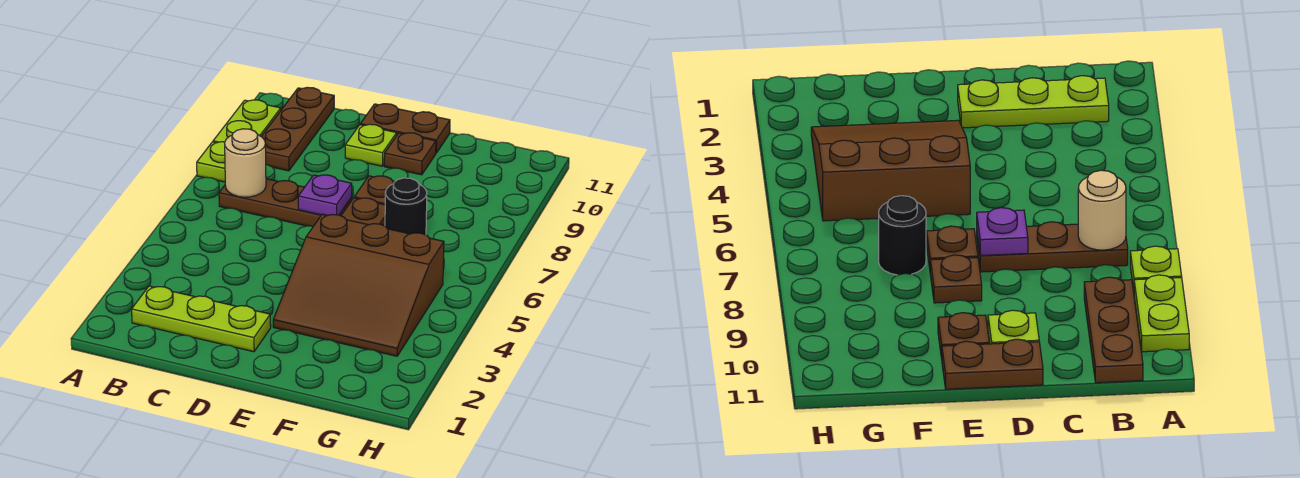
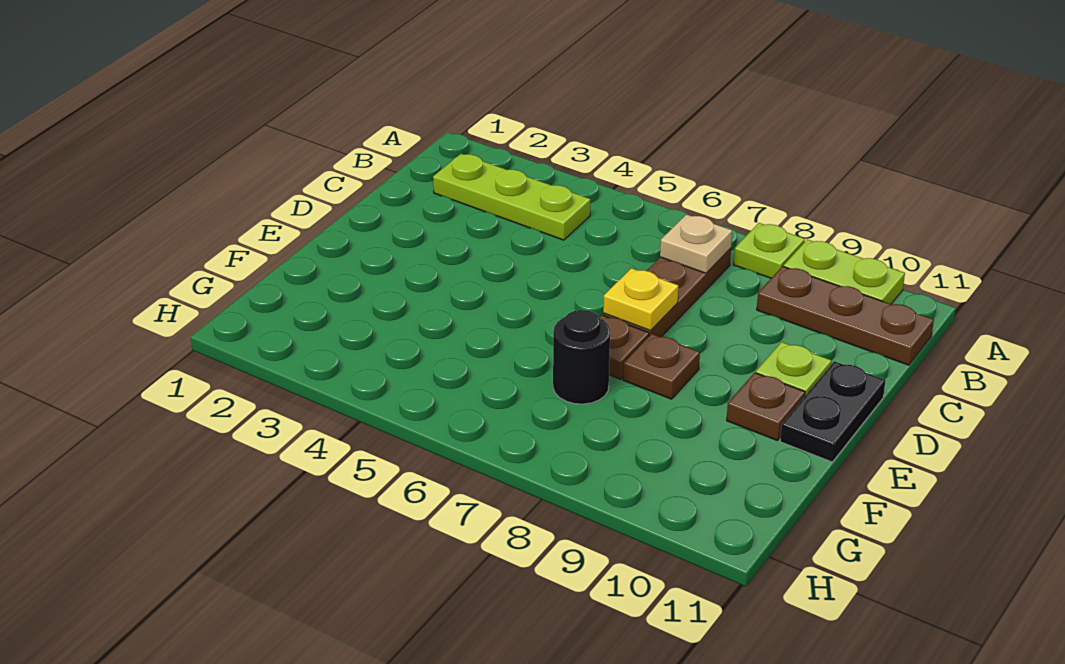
lime plate B2:D2 level 1 -> lime plate B2:B4 level 1
tan round brick B7 level 2 -> tan plate B7 level 2
purple plate D7 level 2 -> yellow plate D7 level 2
brown plate D11:E11 level 1 -> black plate D11:E11 level 1
brown slope E3:G5 level 1 top 5 -> none

